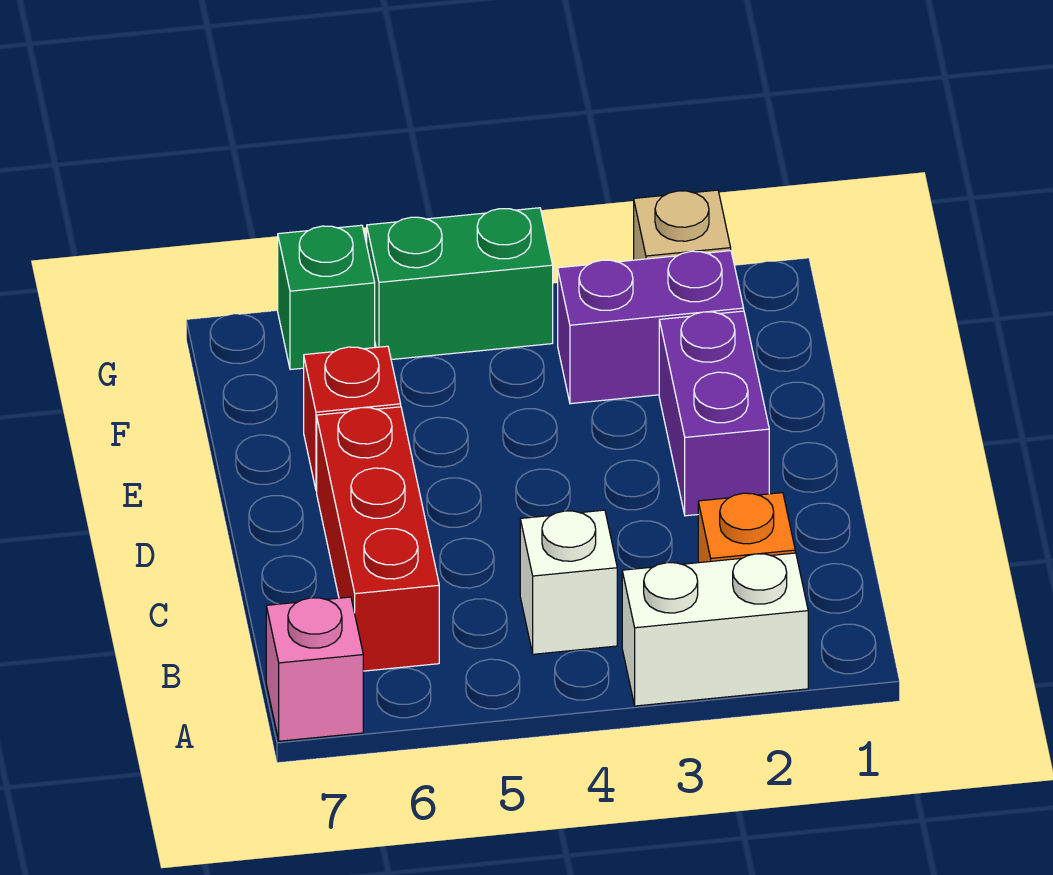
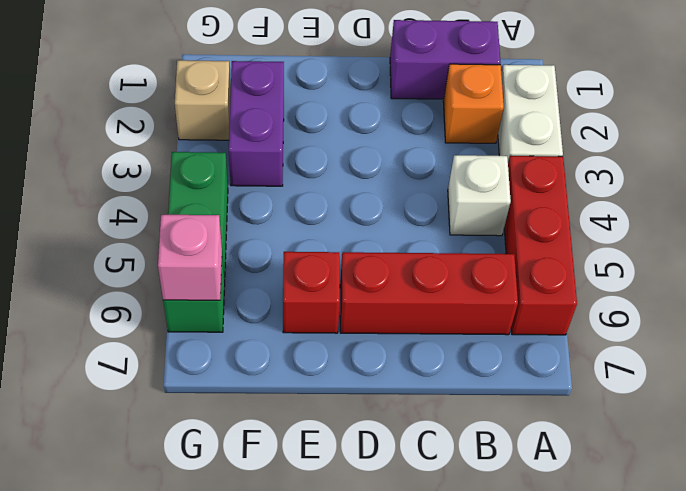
none -> red brick A4:A6 level 1
pink brick A7 level 1 -> pink brick G6 level 2
purple brick D2:E2 level 1 -> purple brick B1:C1 level 1

